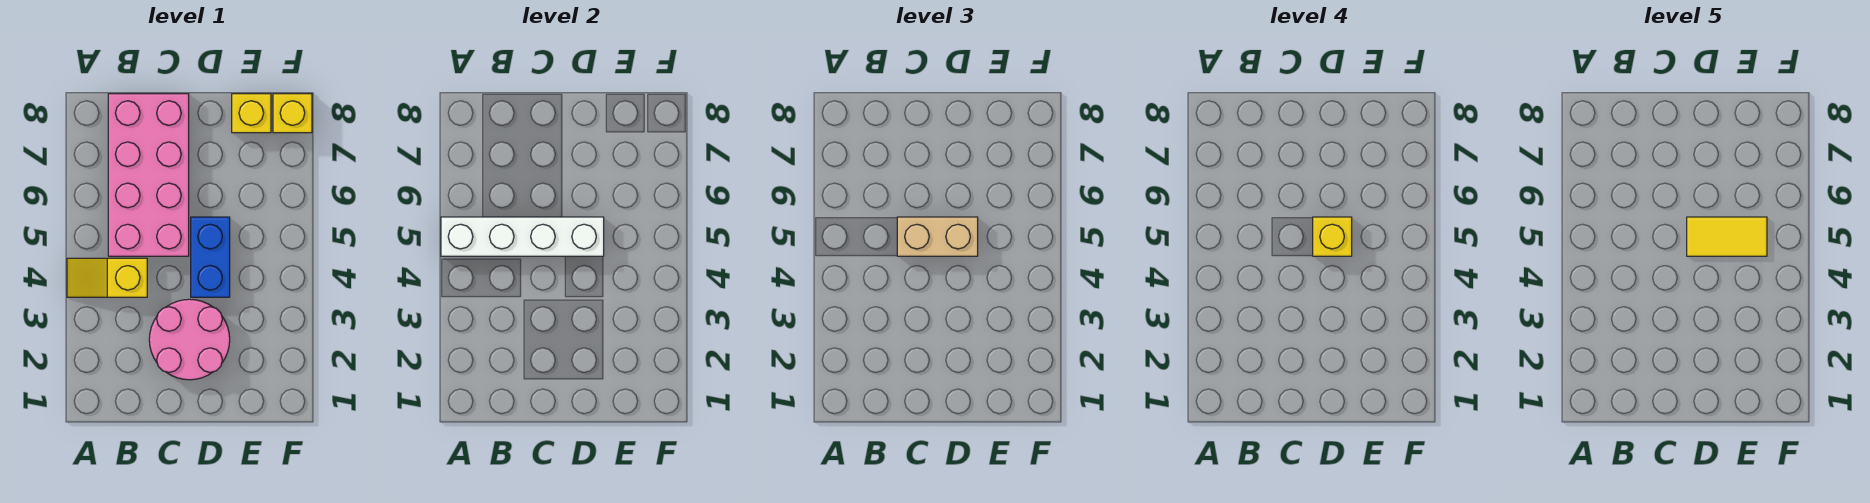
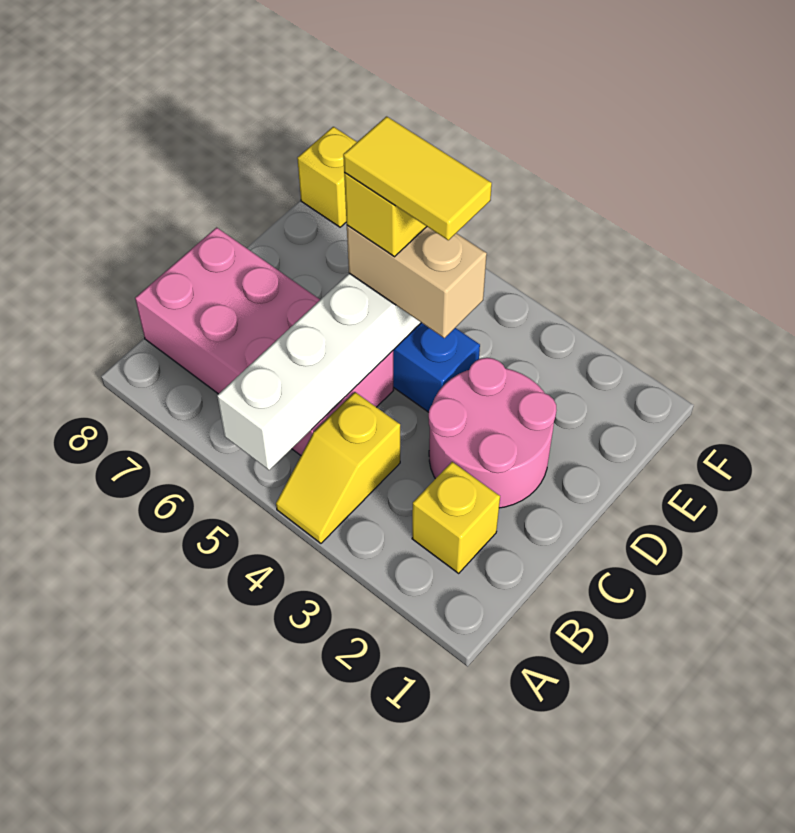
tan brick C5:D5 level 3 -> tan brick D4:D5 level 3
yellow tile D5:E5 level 5 -> yellow tile D4:D5 level 5
yellow brick E8 level 1 -> yellow brick B2 level 1

